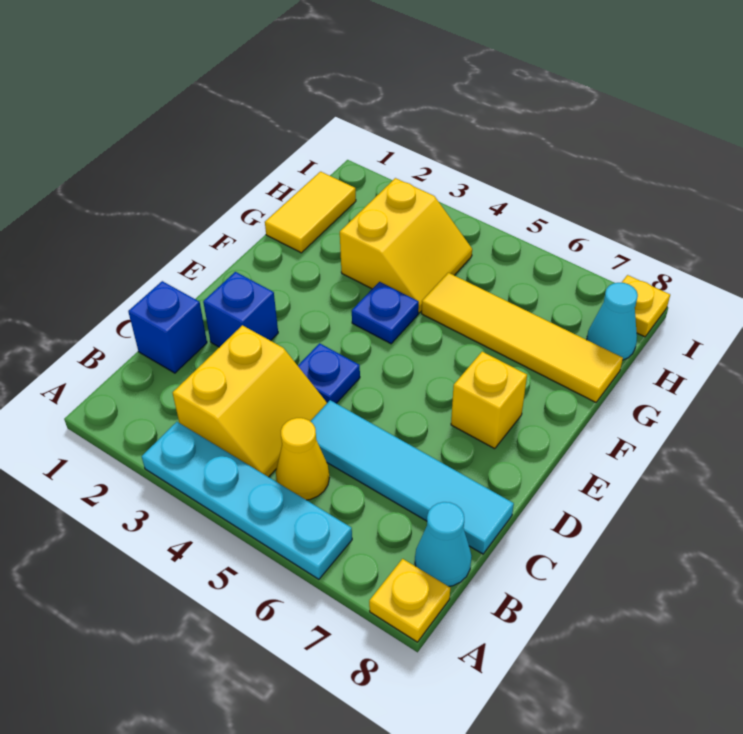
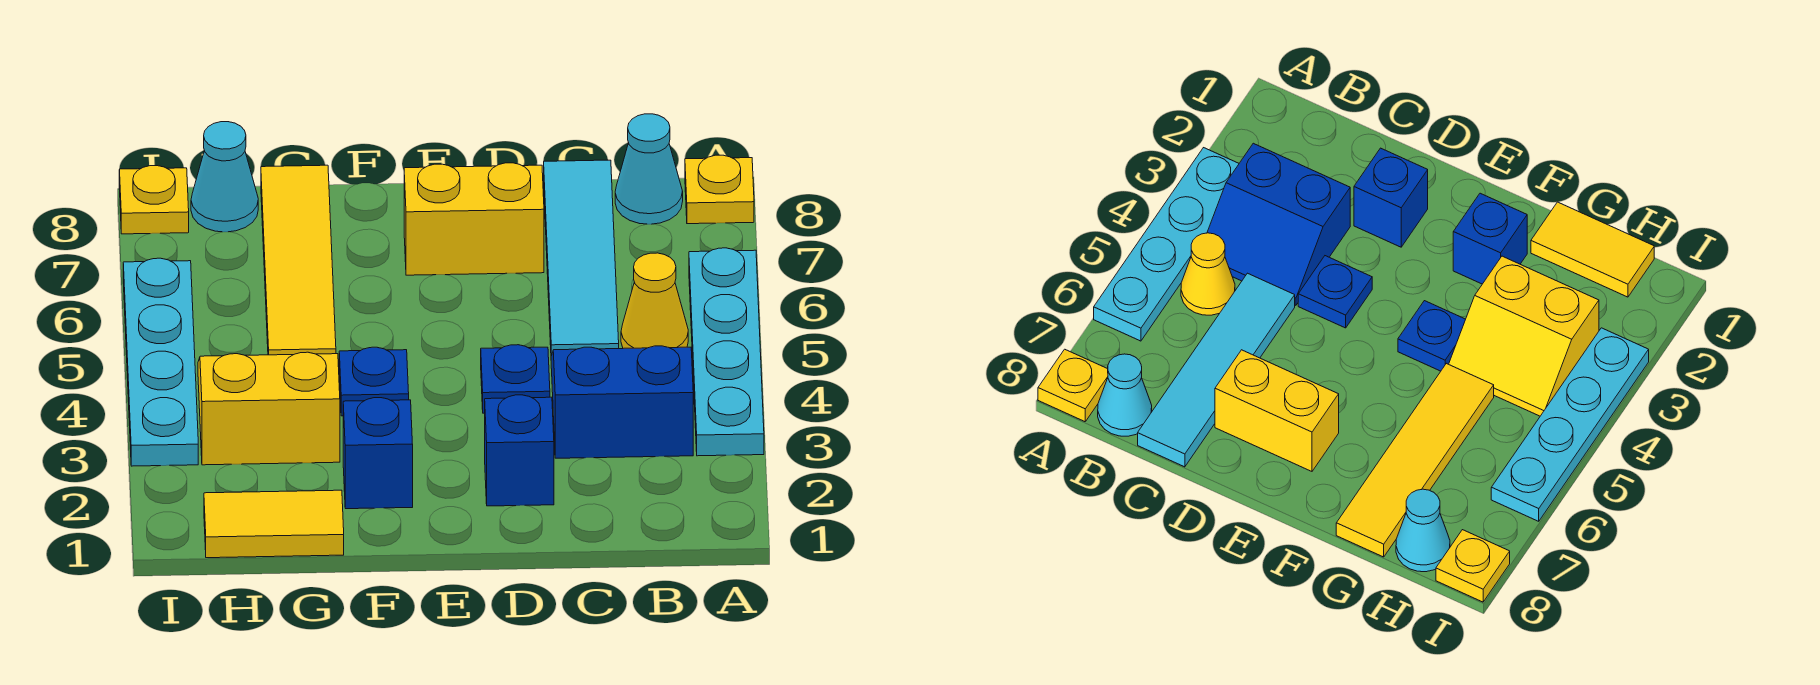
yellow slope B3:C4 level 1 top 3 -> blue slope B3:C4 level 1 top 3
blue brick C1 level 1 -> blue brick F2 level 1
yellow brick E7 level 1 -> yellow brick D7:E7 level 1
none -> cyan plate I3:I6 level 1

